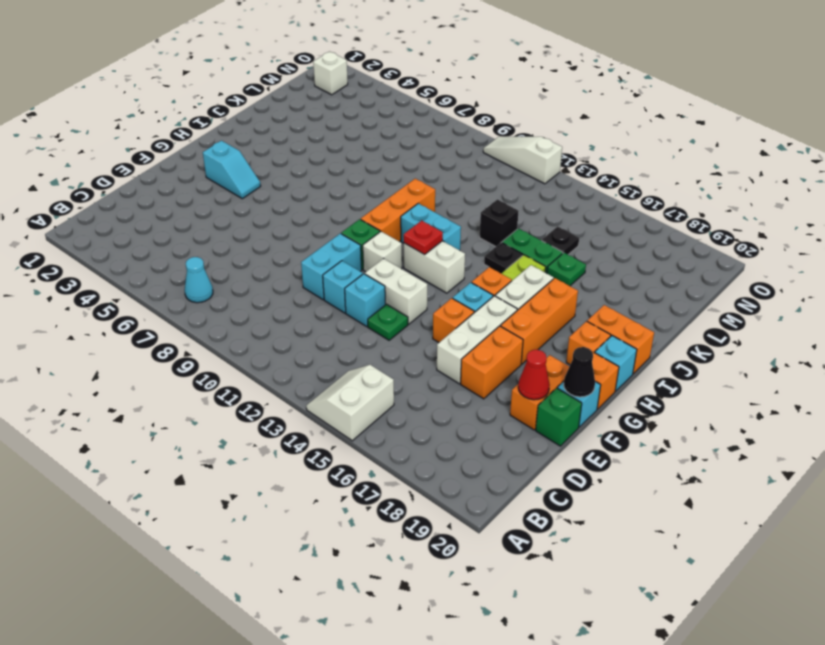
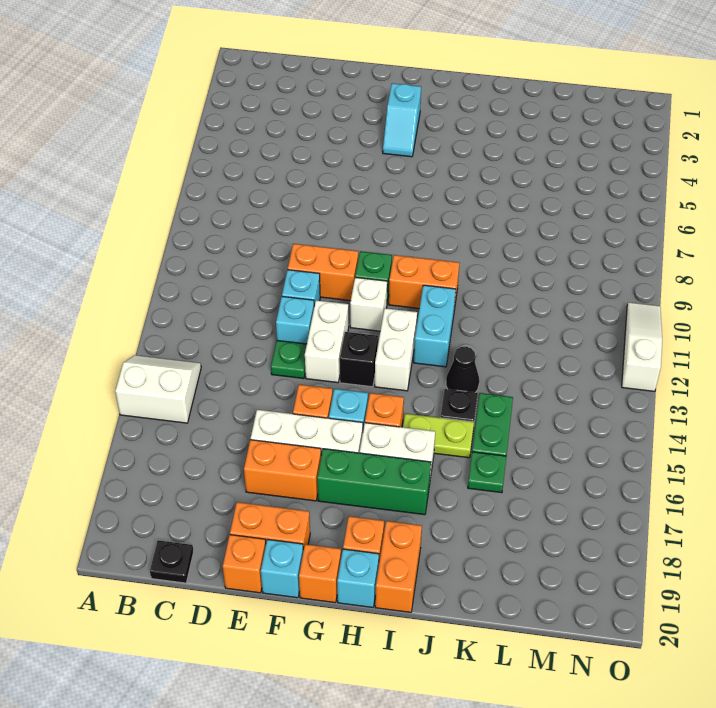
cyan cone B7 level 1 -> none
cyan brick E10:F10 level 1 -> orange brick E10:F10 level 1
red cone E19 level 2 -> none
green brick E20 level 1 -> orange brick E20 level 1
black cone F20 level 2 -> black cone J13 level 1
orange brick G17:I17 level 1 -> green brick G17:I17 level 1
orange brick H10:J10 level 1 -> orange brick H10:I10 level 1
red plate H12 level 2 -> none
black brick K13 level 1 -> black brick G13 level 1
black plate L15 level 1 -> black plate C20 level 1
white brick N2 level 1 -> none

